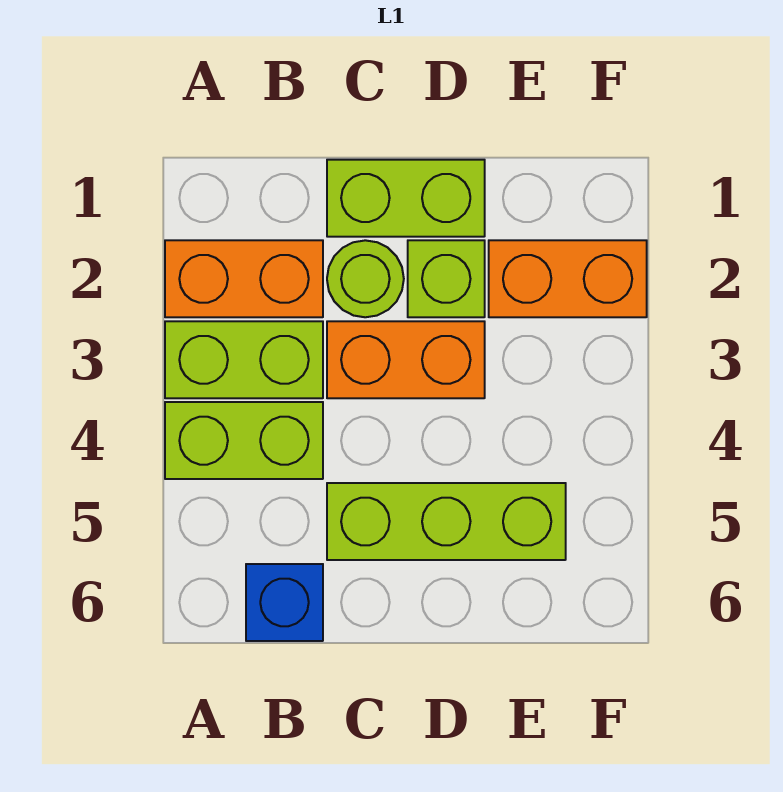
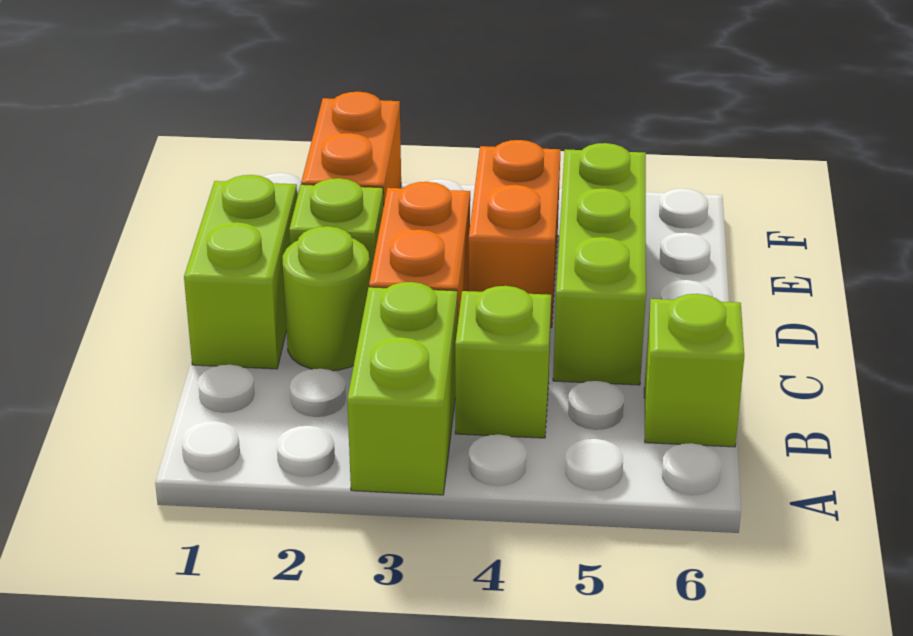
orange brick A2:B2 level 1 -> orange brick D4:E4 level 1
lime brick A4:B4 level 1 -> lime brick B4 level 1
blue brick B6 level 1 -> lime brick B6 level 1

